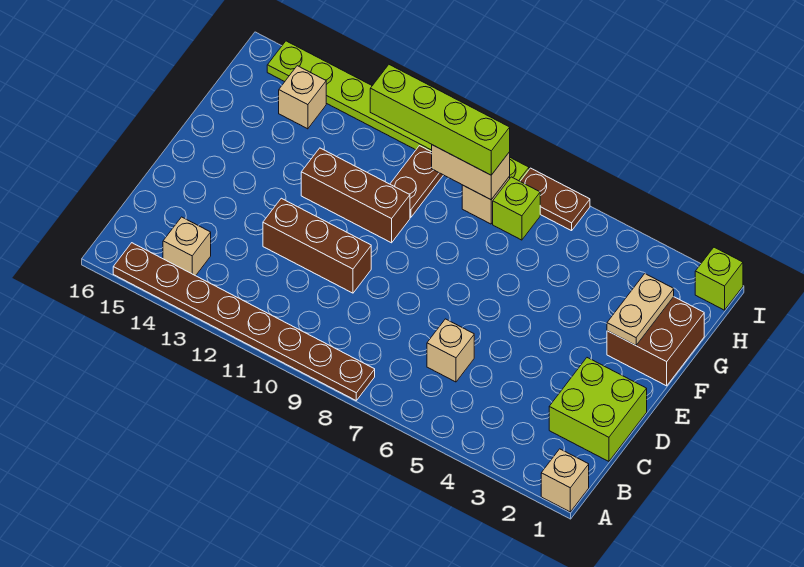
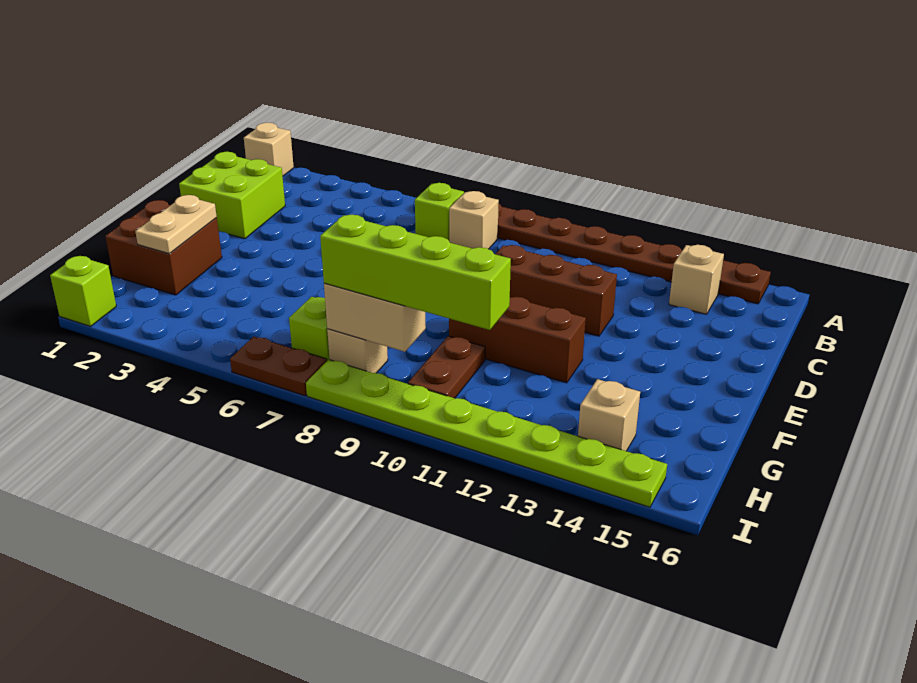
none -> lime brick B7 level 1
tan brick C6 level 1 -> tan brick B8 level 1

